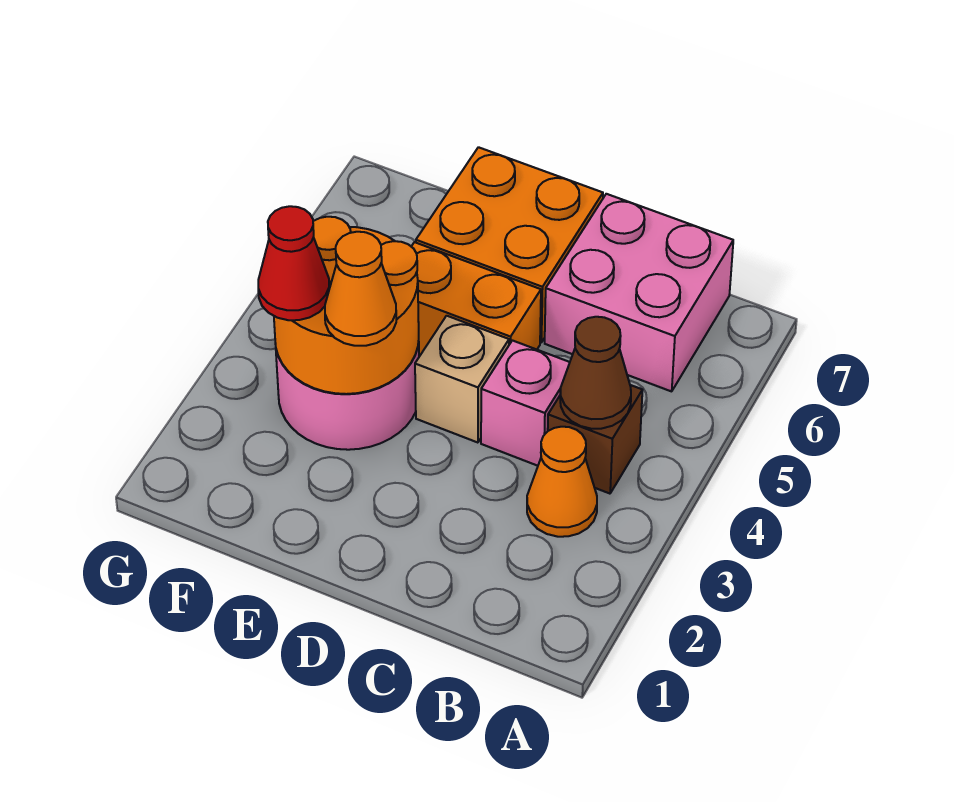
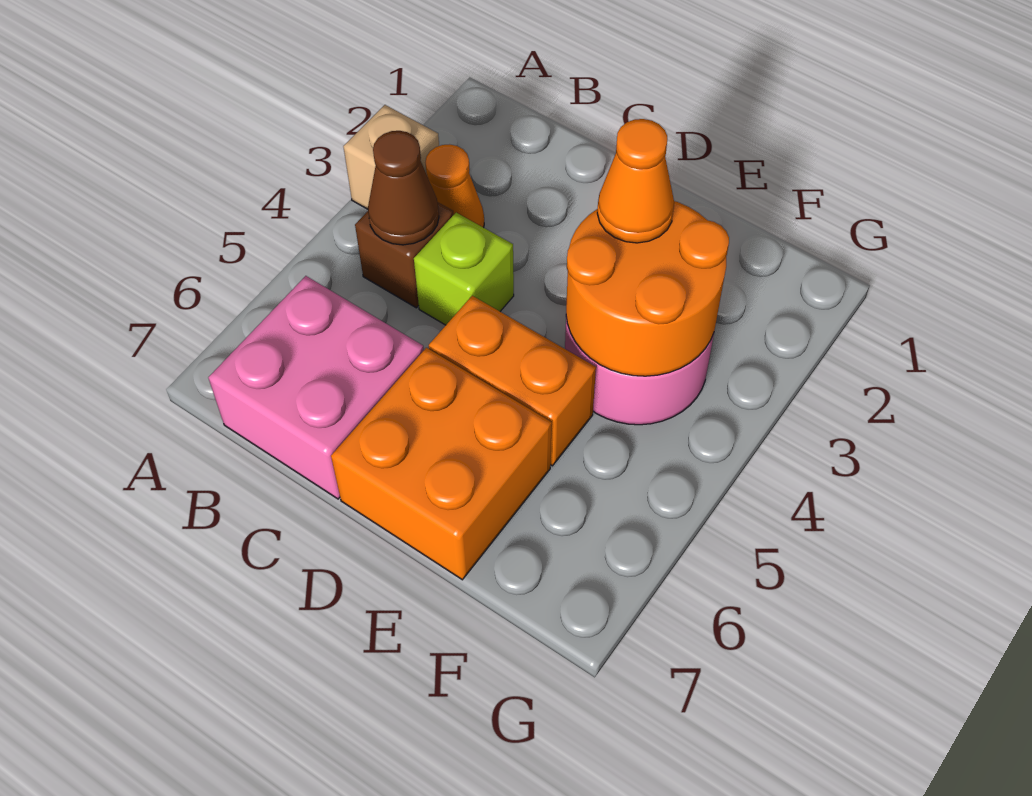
pink brick C4 level 1 -> lime brick C4 level 1
tan brick D4 level 1 -> tan brick A3 level 1
red cone F3 level 3 -> none

